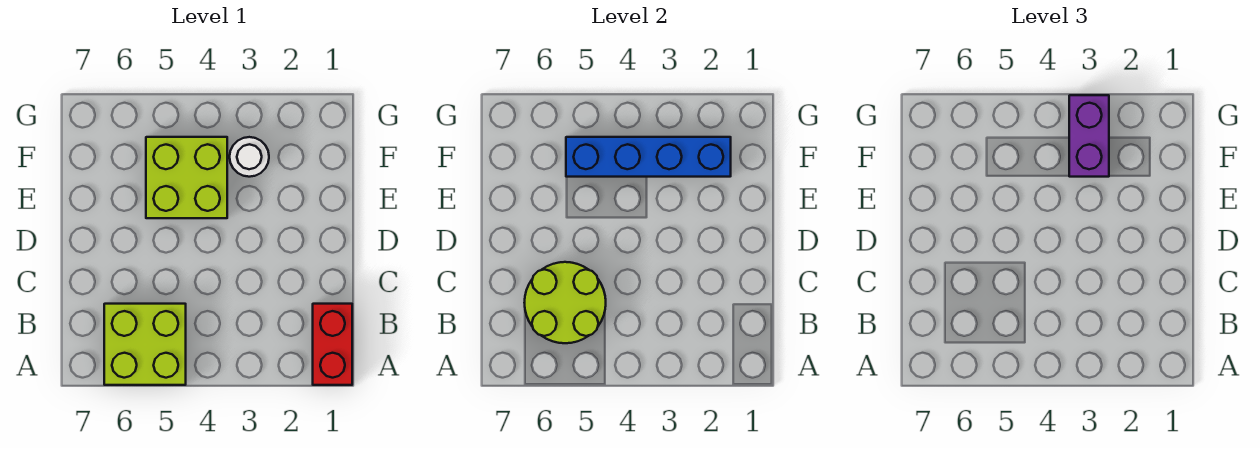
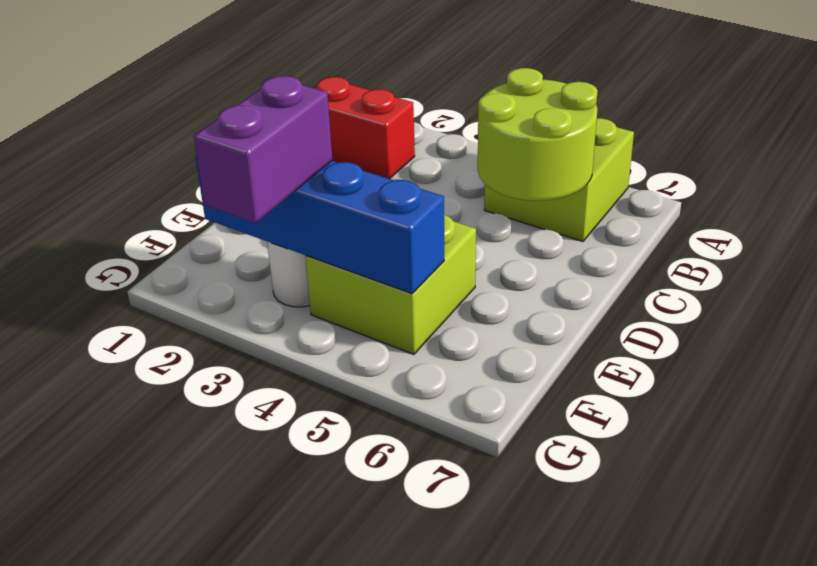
red brick A1:B1 level 1 -> red brick B1:B2 level 1

